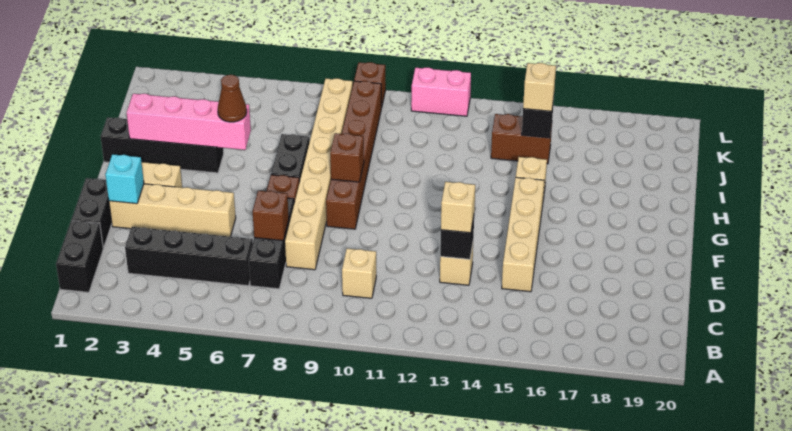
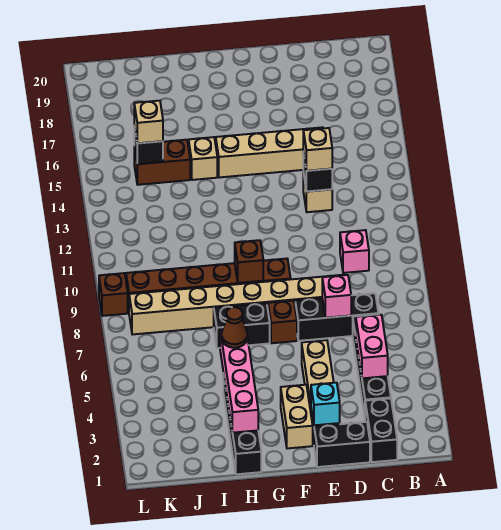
black brick B1:C1 level 1 -> black brick C1:C2 level 1
tan brick C10 level 1 -> pink brick C10 level 1
brown brick D7 level 2 -> pink brick D7 level 2
brown brick J14:J15 level 1 -> brown brick I15:J15 level 1
pink brick L11:L12 level 1 -> pink brick C4:C5 level 2

